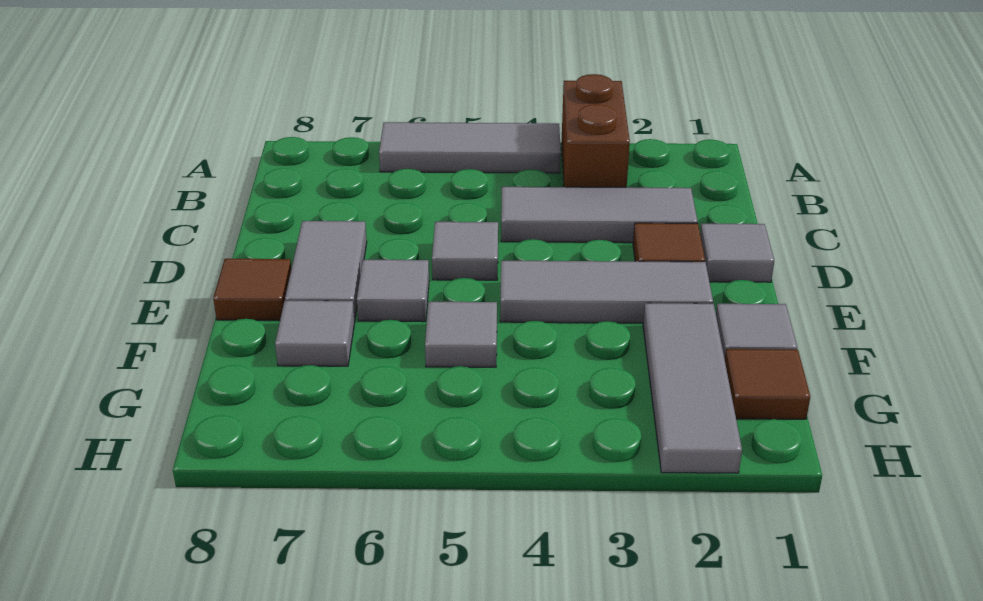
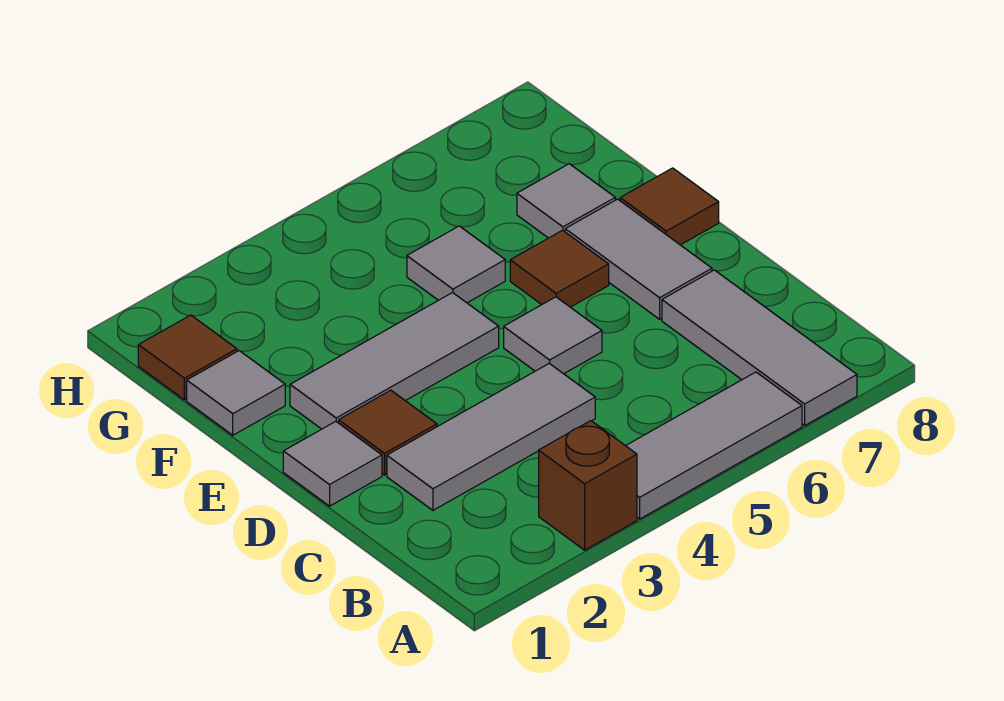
brown brick A3:B3 level 1 -> brown brick A3 level 1
grey tile E6 level 1 -> brown tile E6 level 1
grey tile F2:H2 level 1 -> grey tile A7:C7 level 1

